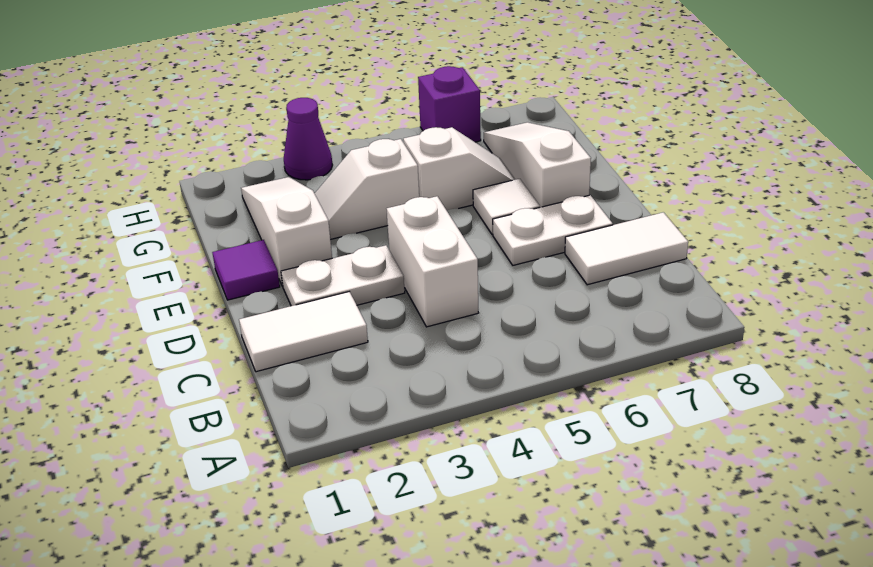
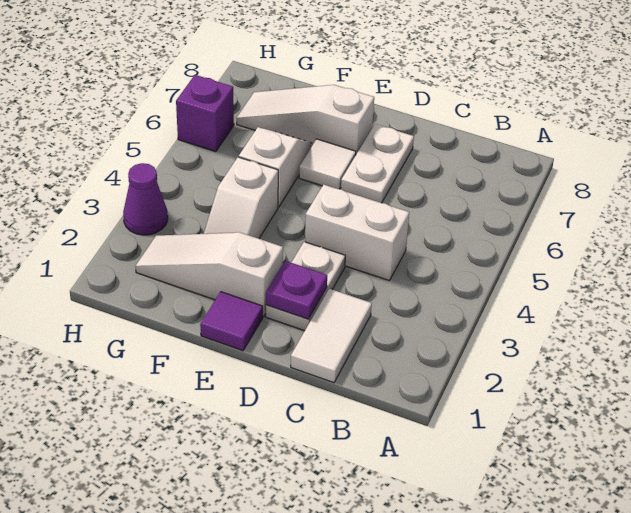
white tile C7:C8 level 1 -> none
none -> purple plate D2 level 2

